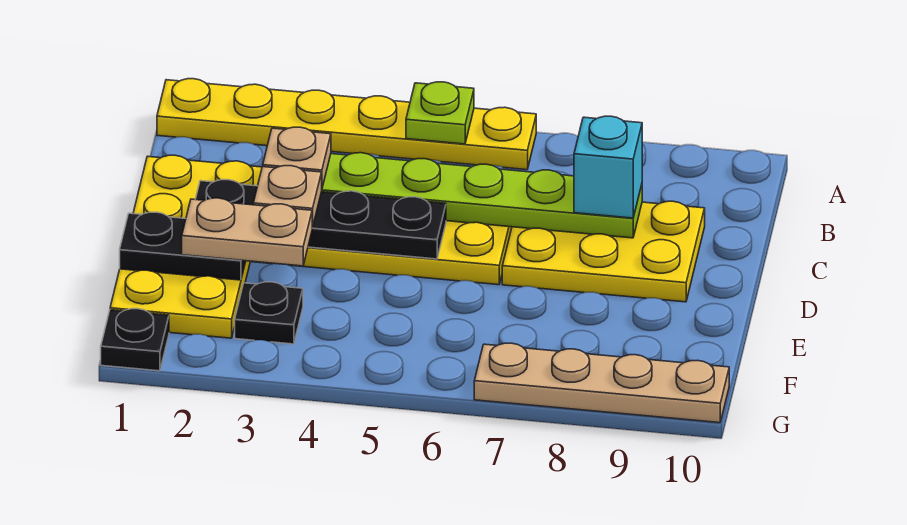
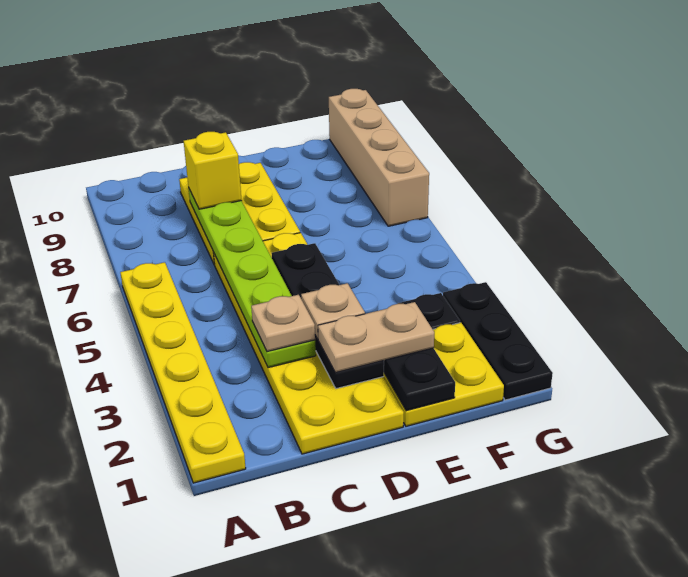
lime plate A5 level 2 -> none
cyan brick C8 level 3 -> yellow brick C8 level 3
tan plate E2:E3 level 3 -> tan plate D2:E2 level 3
black plate G1 level 1 -> black plate G1:G3 level 1
tan plate G7:G10 level 1 -> tan brick G7:G10 level 1

